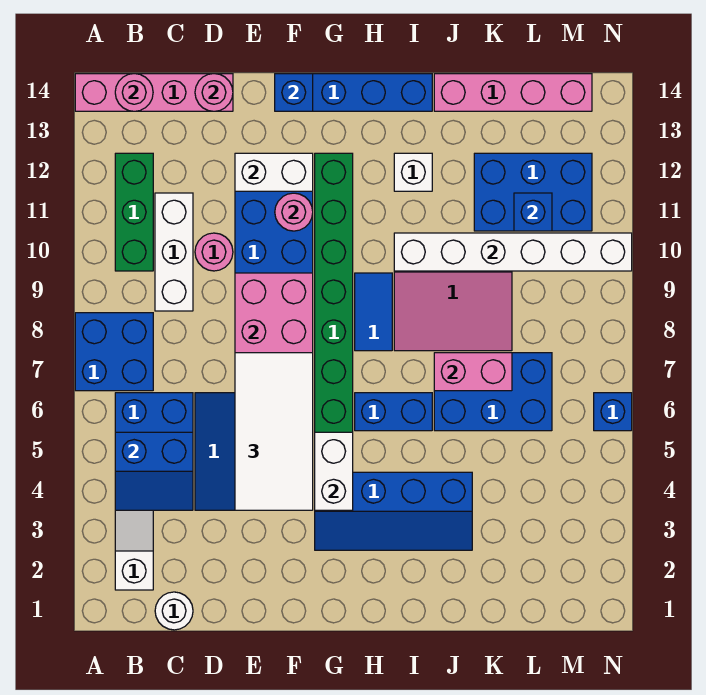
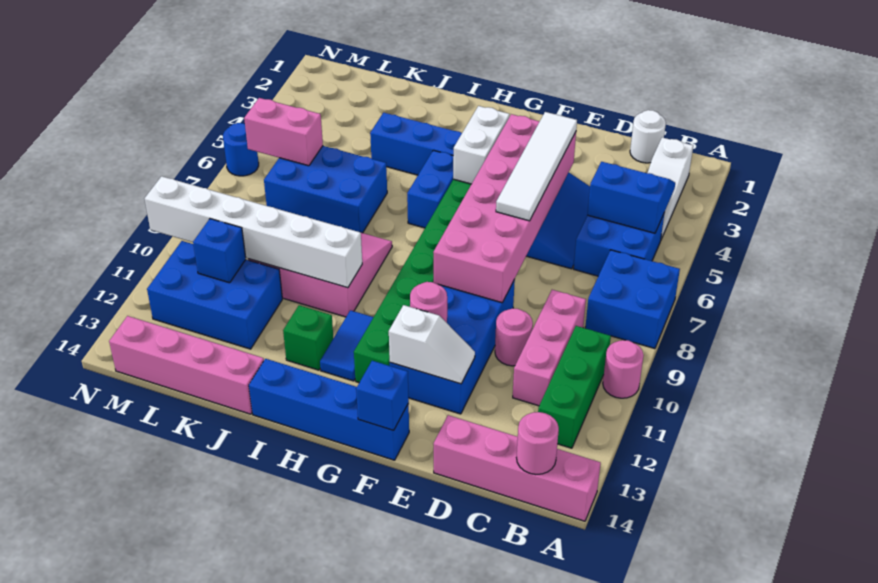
white brick C9:C11 level 1 -> pink brick C9:C11 level 1
pink round brick D14 level 2 -> pink round brick A10 level 1
white tile E4:F7 level 3 -> white tile E4:E7 level 3
white brick E12:F12 level 2 -> white slope E12:F12 level 2 top F
blue brick H6:I6 level 1 -> blue brick H5:H6 level 1
blue tile H8:H9 level 1 -> blue tile H11:H12 level 1
white brick I12 level 1 -> green brick I12 level 1
pink brick J7:K7 level 2 -> pink brick L6:M6 level 2
blue brick N6 level 1 -> blue round brick N6 level 1

